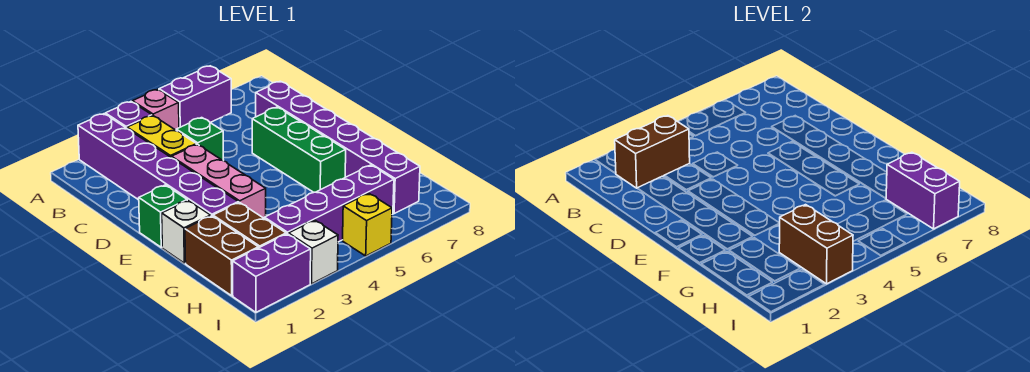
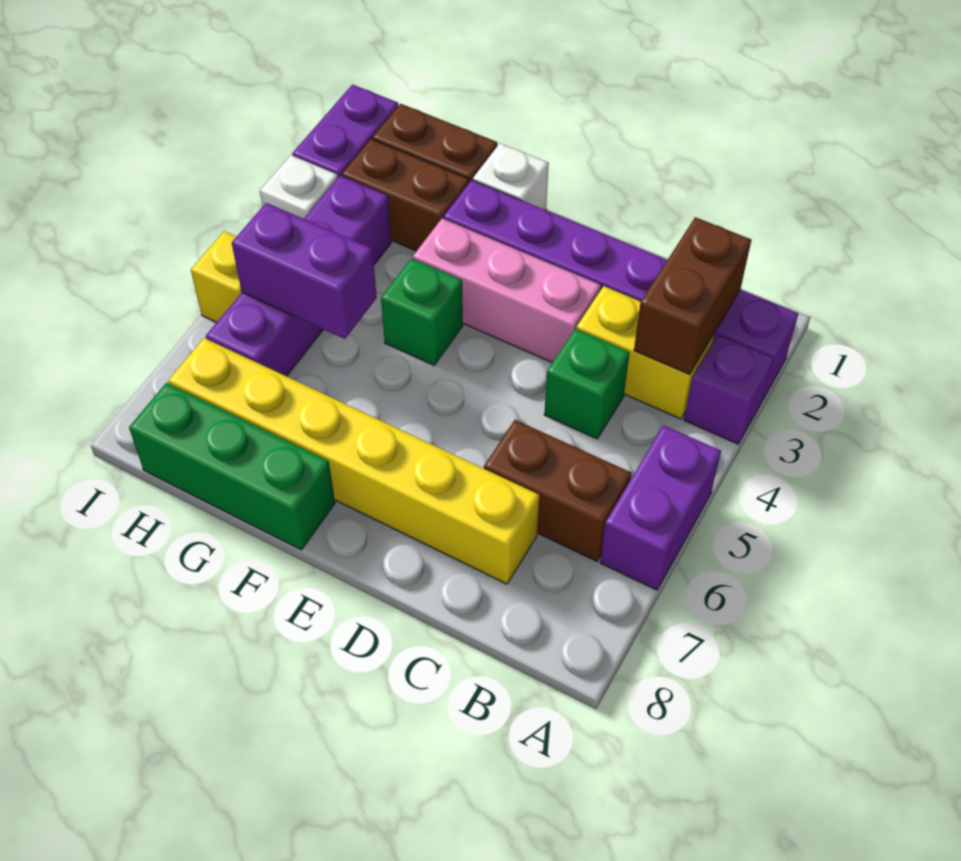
pink brick A4 level 1 -> none
purple brick C7:H7 level 1 -> yellow brick C7:H7 level 1
green brick D6:F6 level 1 -> green brick F8:H8 level 1
green brick E1 level 1 -> green brick F4 level 1
brown brick H3:I3 level 2 -> brown brick B6:C6 level 1
purple brick H7:I7 level 2 -> purple brick G5:H5 level 2

